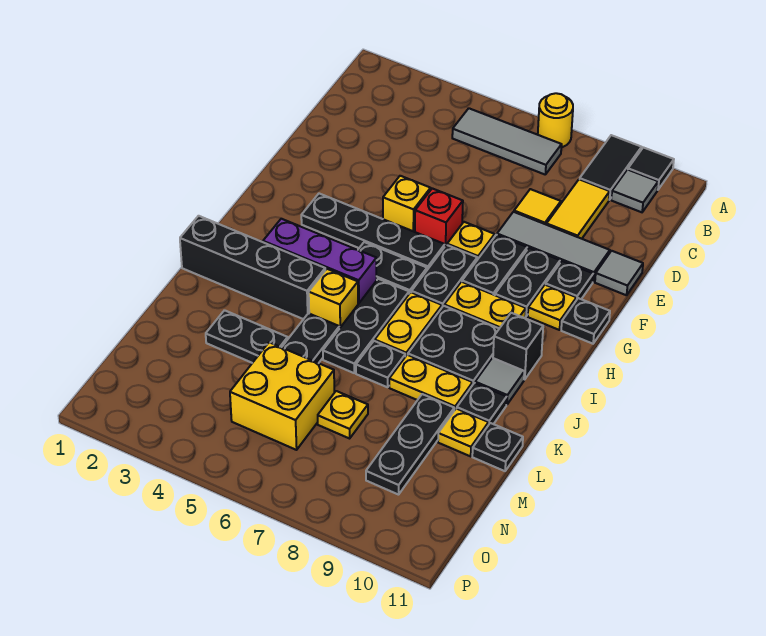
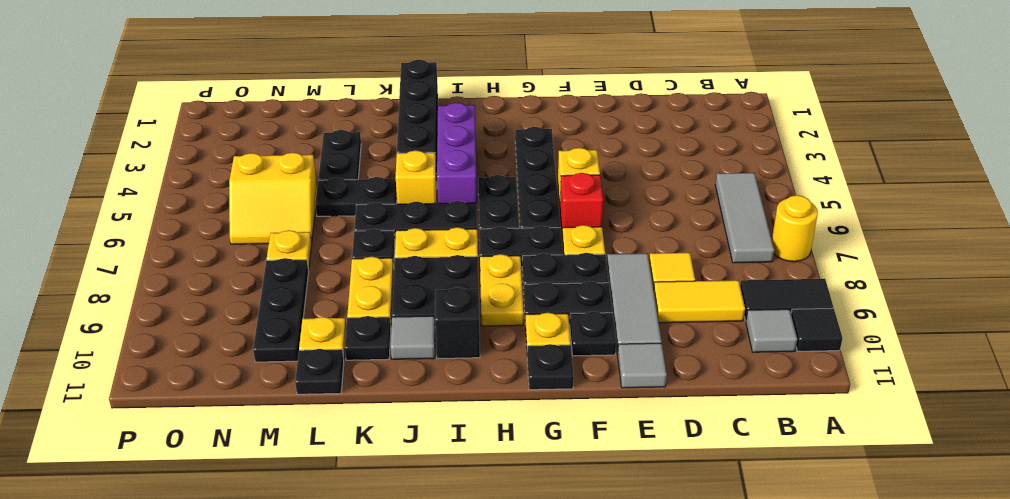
black plate L9:N9 level 1 -> black plate M8:M10 level 1
yellow brick M5:N6 level 1 -> yellow slope M5:N6 level 1 top 5

